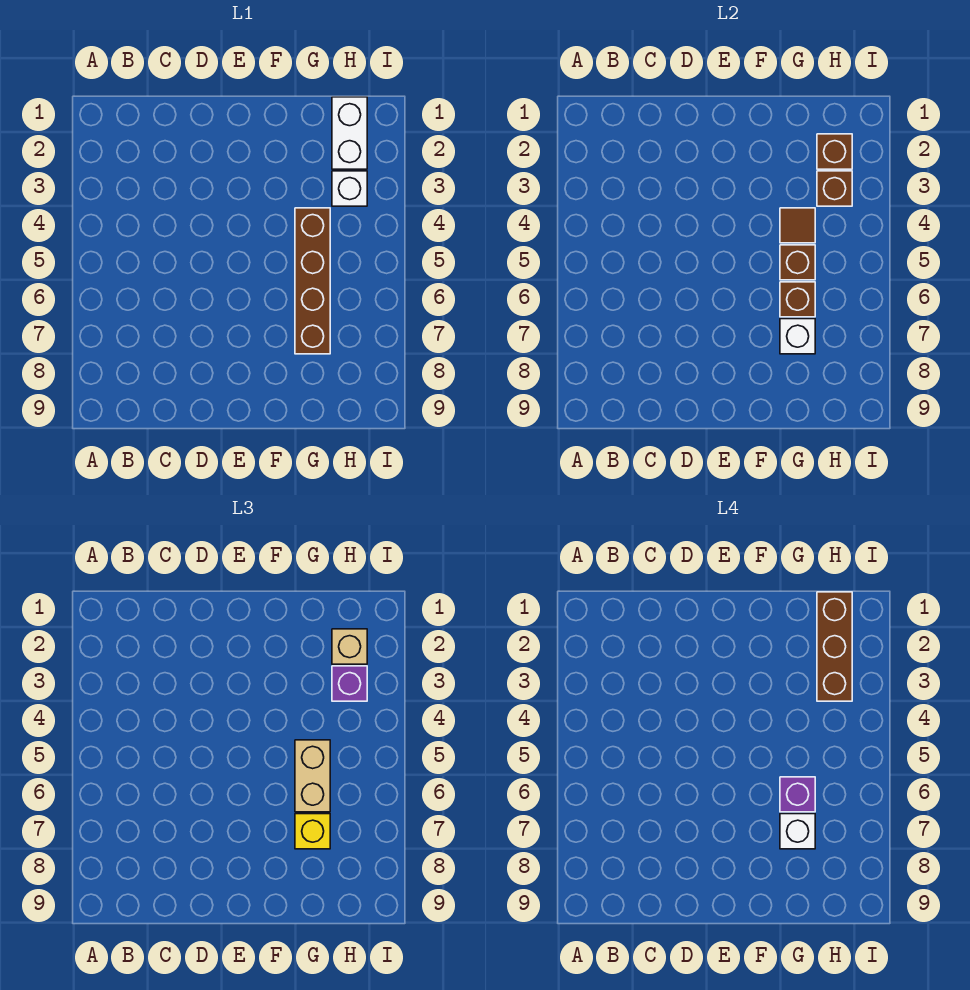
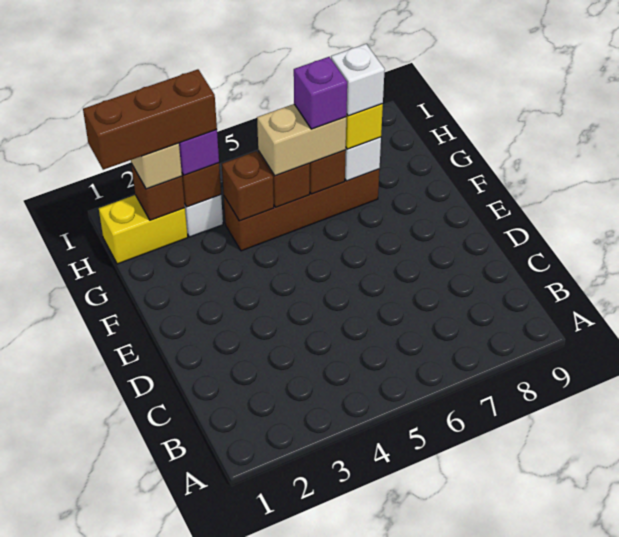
brown tile G4 level 2 -> brown brick G4 level 2
white brick H1:H2 level 1 -> yellow brick H1:H2 level 1

